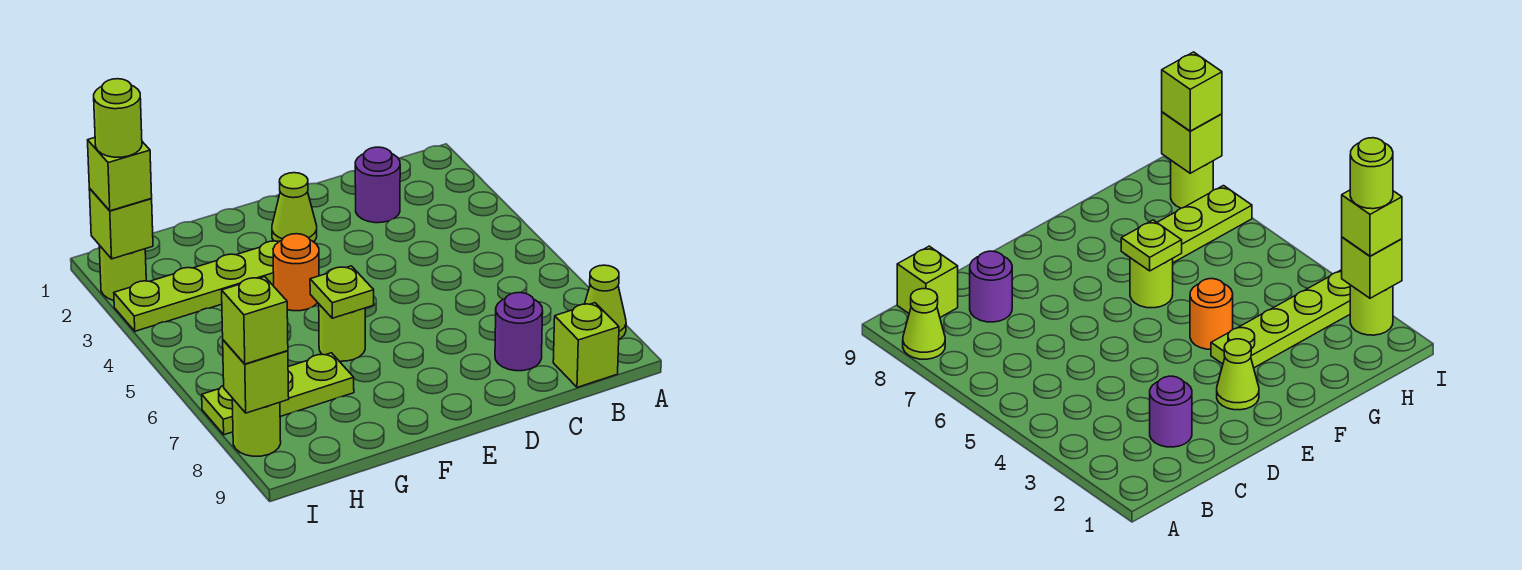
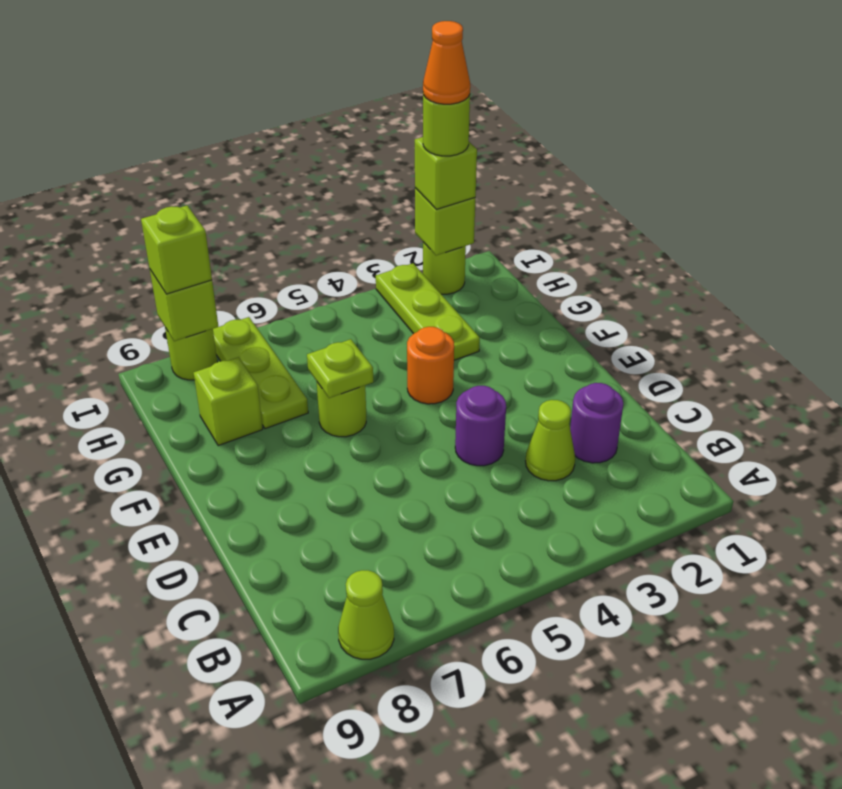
lime brick B9 level 1 -> lime brick G8 level 1
purple round brick C8 level 1 -> purple round brick D4 level 1
lime cone E2 level 1 -> lime cone C3 level 1
lime plate F3:I3 level 1 -> lime plate G3:I3 level 1
none -> orange cone I2 level 5

